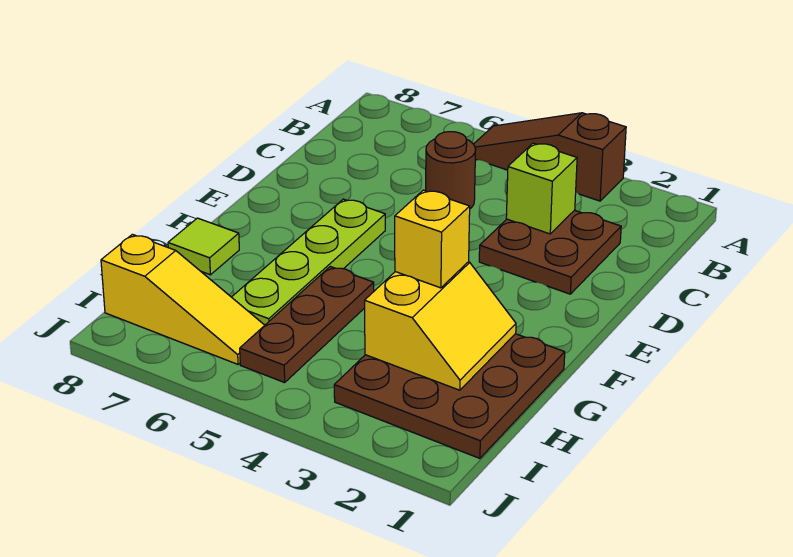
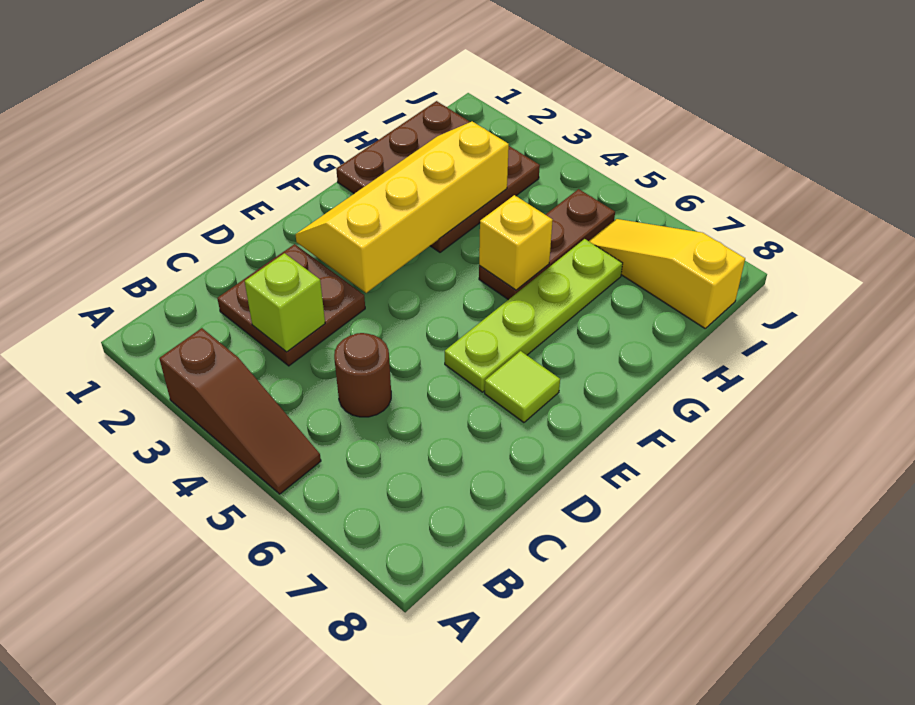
yellow slope G2:H3 level 2 top 3 -> yellow slope E2:H3 level 2 top 3
yellow brick G3 level 3 -> yellow brick G5 level 2
lime tile G8 level 1 -> lime tile E7 level 1

